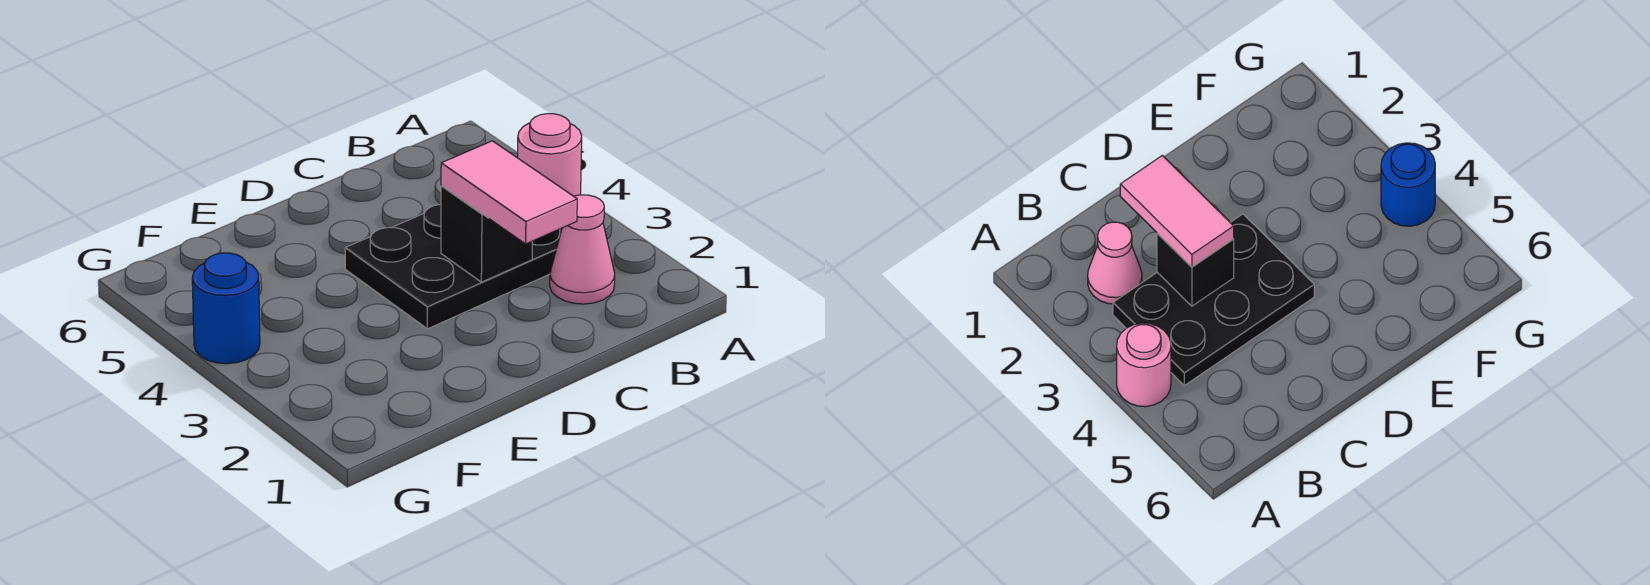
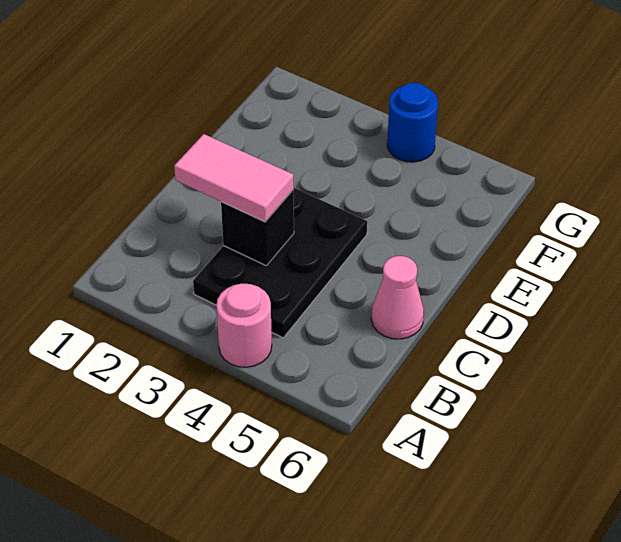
pink cone B2 level 1 -> pink cone C6 level 1

